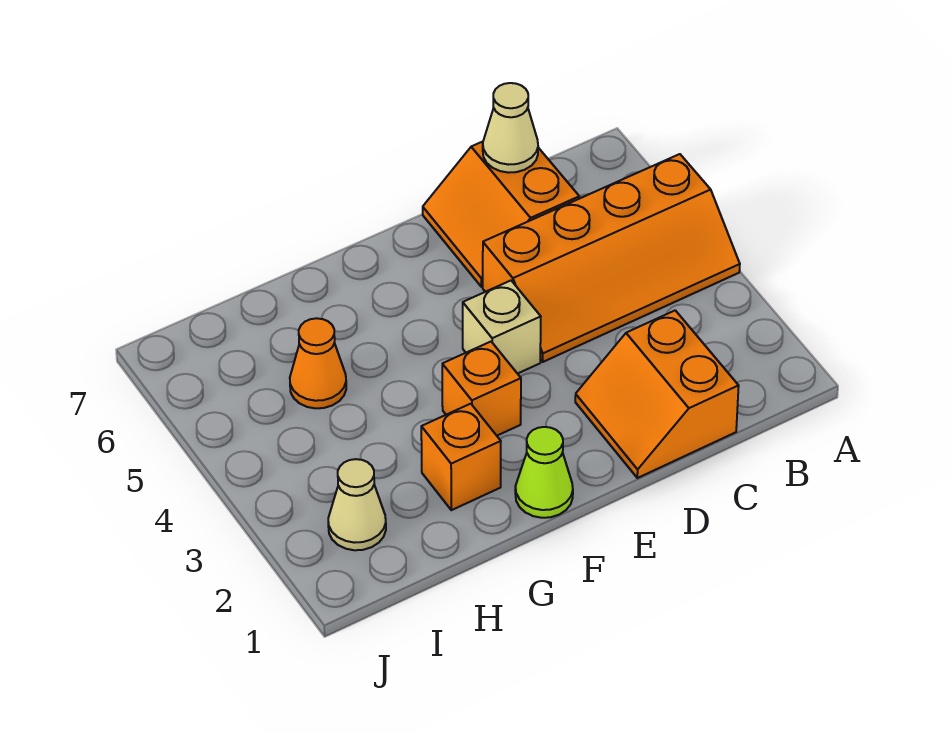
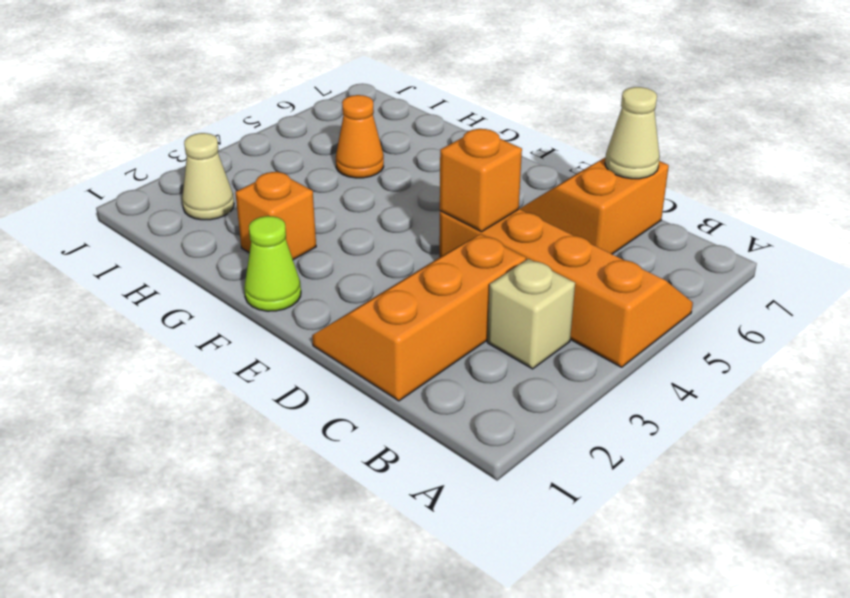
orange slope A4:D5 level 1 top 5 -> orange slope A4:D5 level 1 top 4
orange slope C1:D2 level 1 top C -> orange slope C1:D3 level 1 top C
tan brick E4 level 1 -> tan brick B3 level 1
orange brick F3 level 1 -> orange brick D4 level 2

